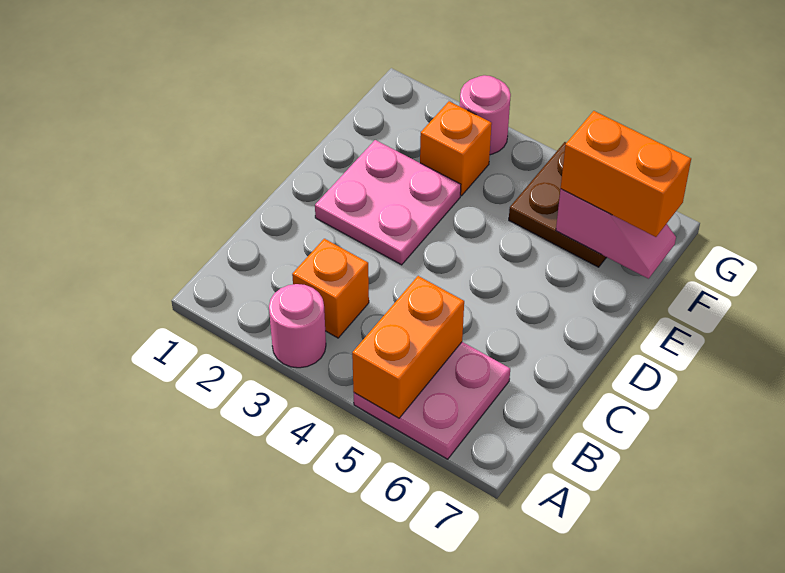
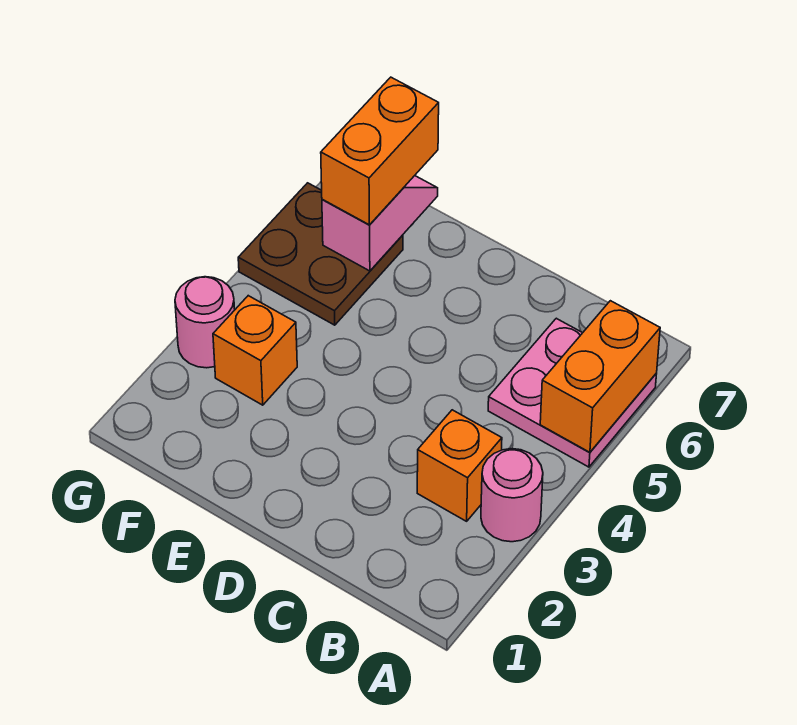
orange brick A5:B5 level 2 -> orange brick A5:A6 level 2
pink plate D2:E3 level 1 -> none

